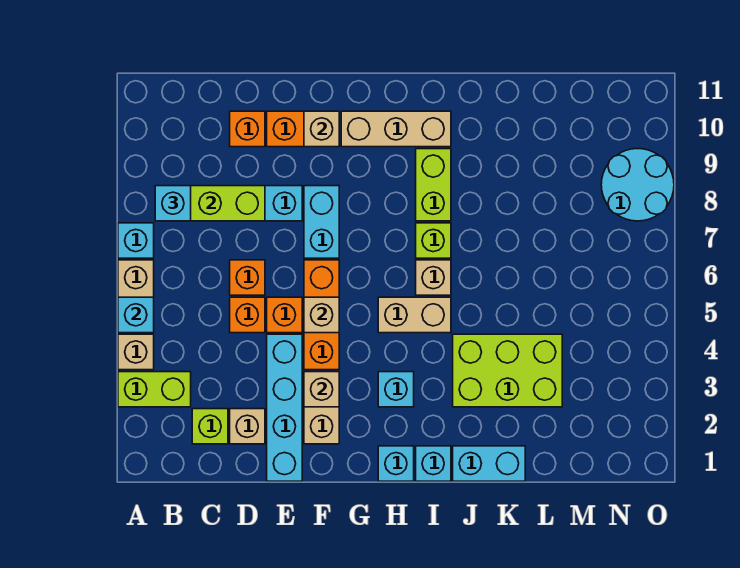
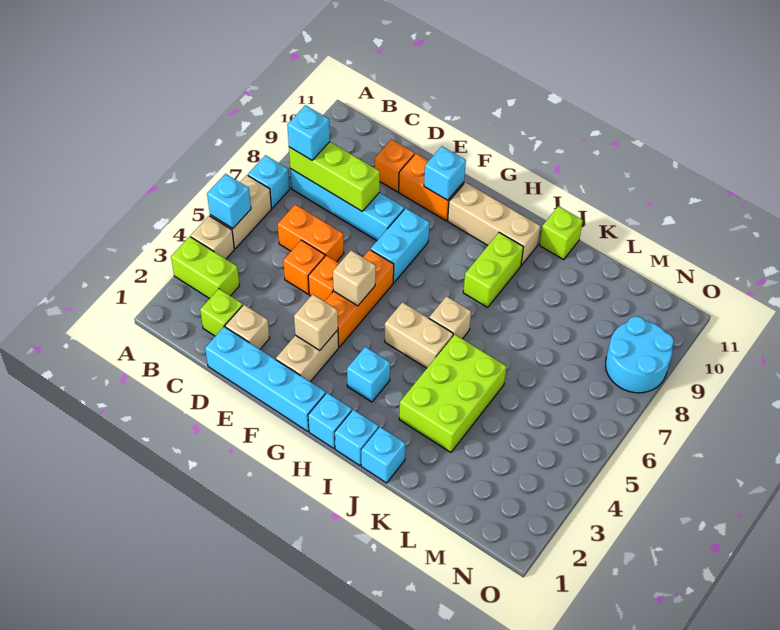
orange brick D6 level 1 -> orange brick C6:D6 level 1
cyan brick E1:E4 level 1 -> cyan brick D1:G1 level 1
tan brick F10 level 2 -> cyan brick F10 level 2
lime brick I7 level 1 -> lime brick J11 level 1
cyan brick J1:K1 level 1 -> cyan brick J1 level 1
lime brick J3:L4 level 1 -> lime brick J3:K5 level 1

